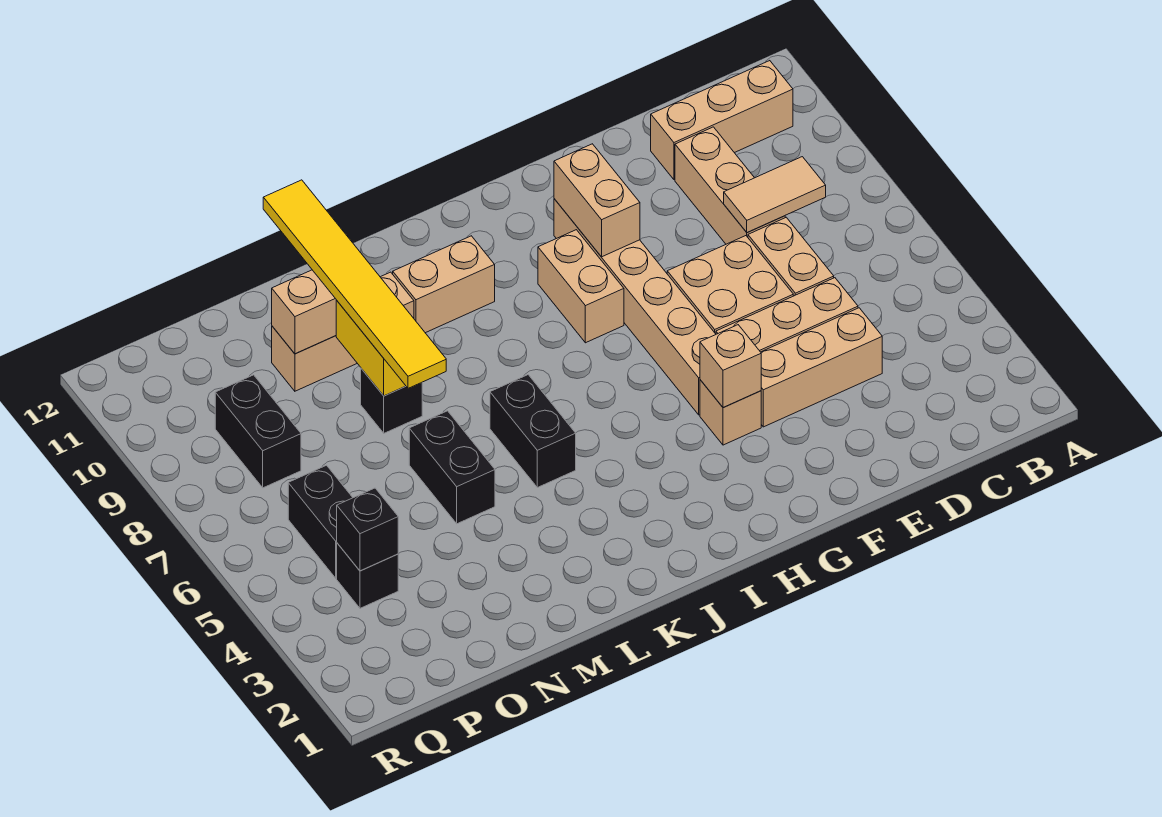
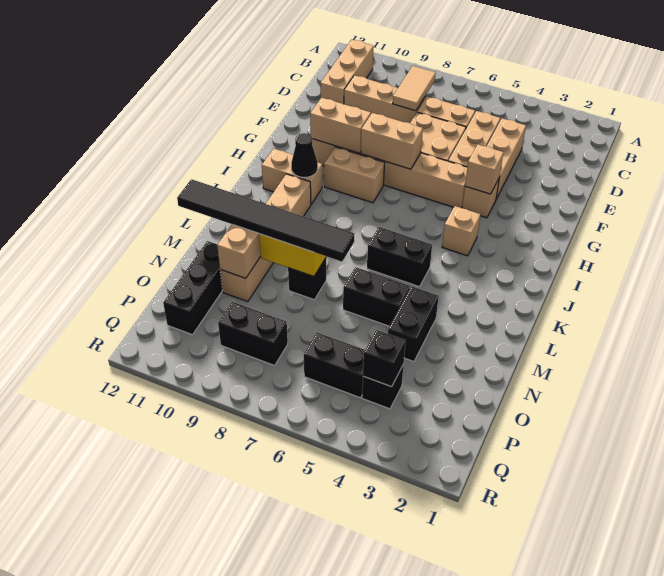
none -> tan brick G7:G8 level 2
none -> tan brick I4 level 1
none -> tan brick I10:I11 level 1
none -> black cone I10 level 2
none -> black brick M4:N4 level 1
yellow tile M7:M12 level 3 -> black tile M7:M12 level 3
none -> black brick N11:P11 level 1

